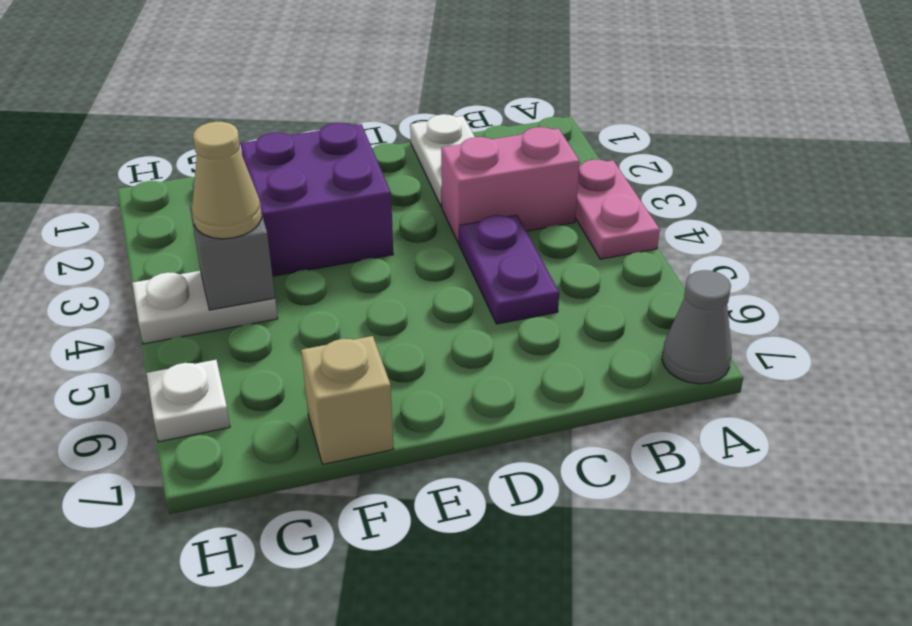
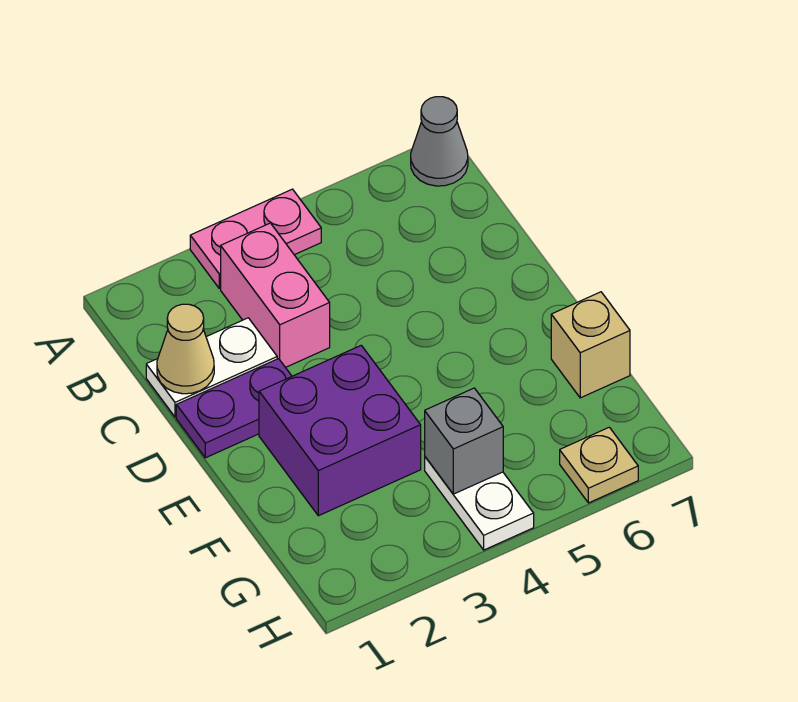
purple plate C4:C5 level 1 -> purple plate D1:D2 level 1
tan cone G4 level 3 -> tan cone C1 level 2
white plate H6 level 1 -> tan plate H6 level 1

